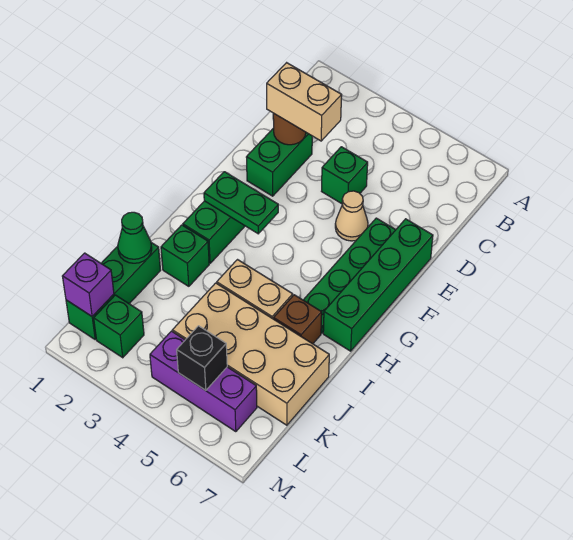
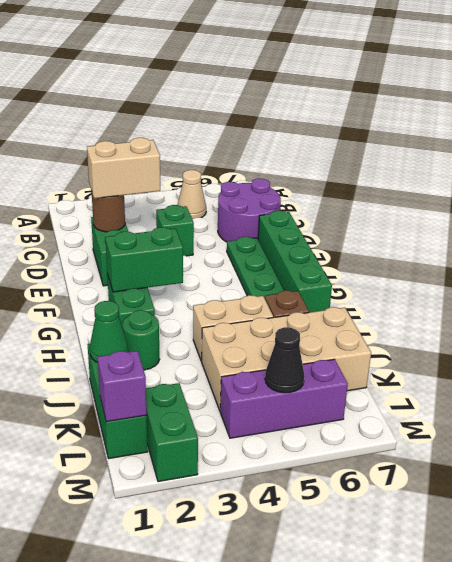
none -> purple round brick C6:D7 level 1
tan cone E5 level 1 -> tan cone B5 level 1
green plate G2:G3 level 2 -> green brick G2:G3 level 2
green brick I2 level 1 -> green round brick I2 level 1
green brick L2 level 1 -> green brick L2:M2 level 1
black brick L5 level 2 -> black cone L5 level 2

